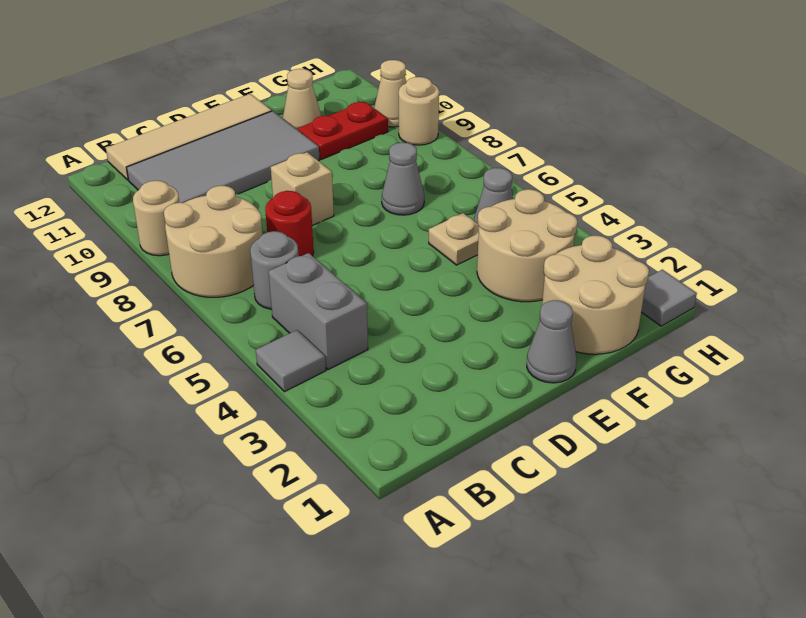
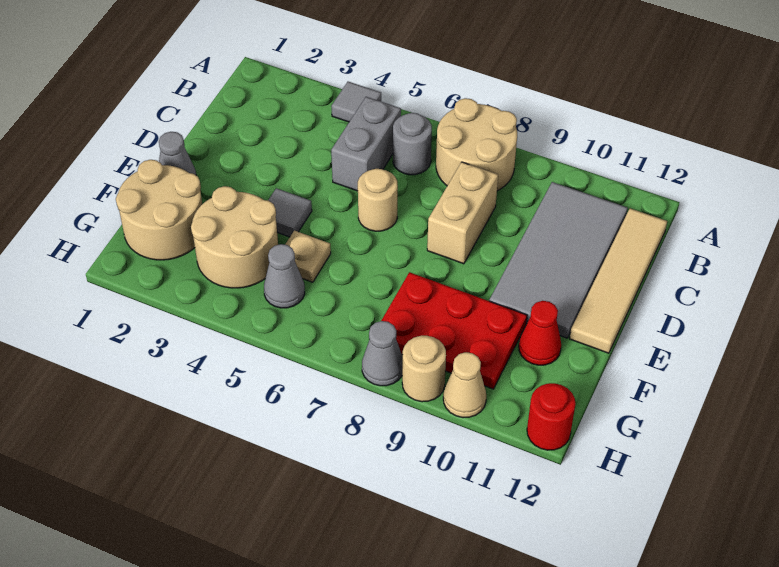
tan round brick A9 level 1 -> tan round brick D6 level 1
grey brick B4:B5 level 1 -> grey brick B5:C5 level 1
red round brick C7 level 1 -> red round brick H12 level 1
tan brick D8 level 1 -> tan brick C8:D8 level 1
grey cone F7 level 1 -> grey cone H8 level 1
red plate F10:G10 level 1 -> red plate F8:G10 level 1
tan cone F11 level 1 -> red cone F11 level 1
grey tile H1 level 1 -> grey tile E4 level 1

